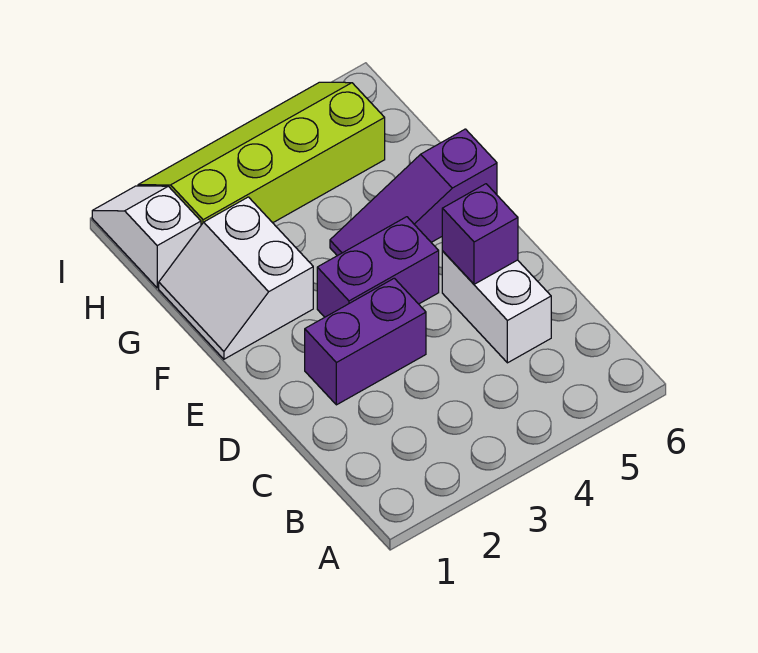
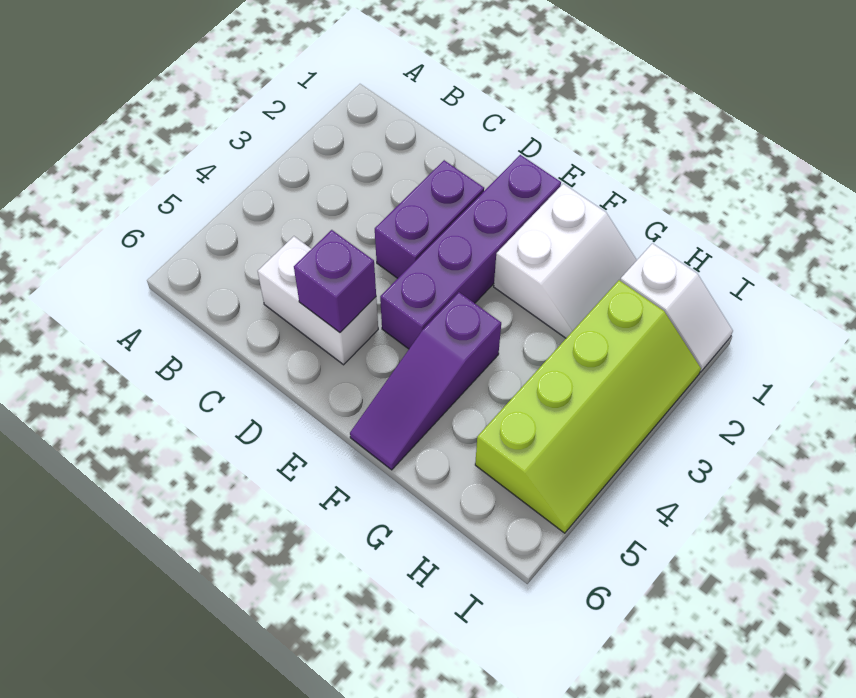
purple brick E3:E4 level 1 -> purple brick E1:E4 level 1
white slope F1:G2 level 1 top 2 -> white slope F1:G2 level 1 top F
purple slope F4:F6 level 1 top 6 -> purple slope F4:F6 level 1 top 4

